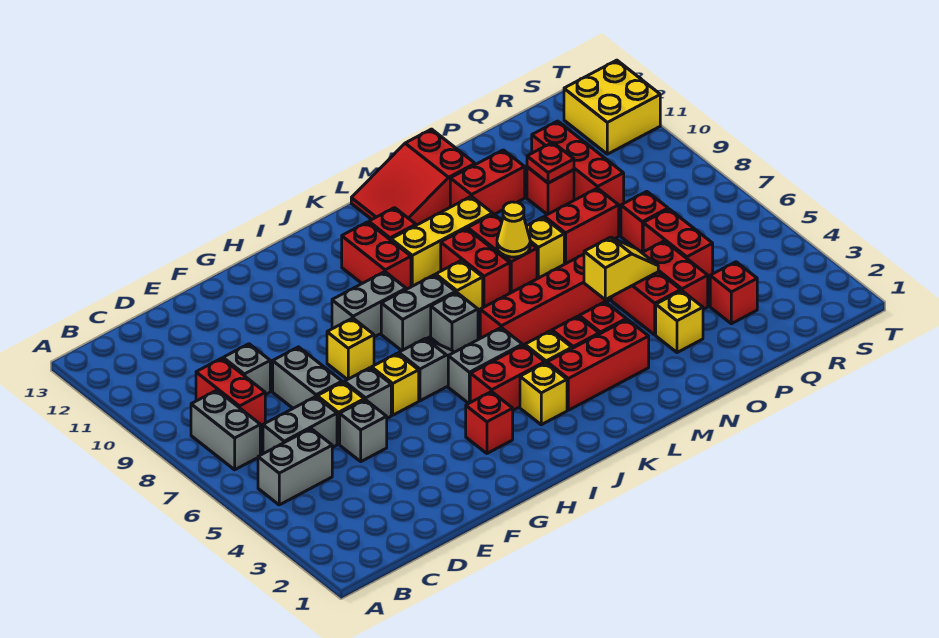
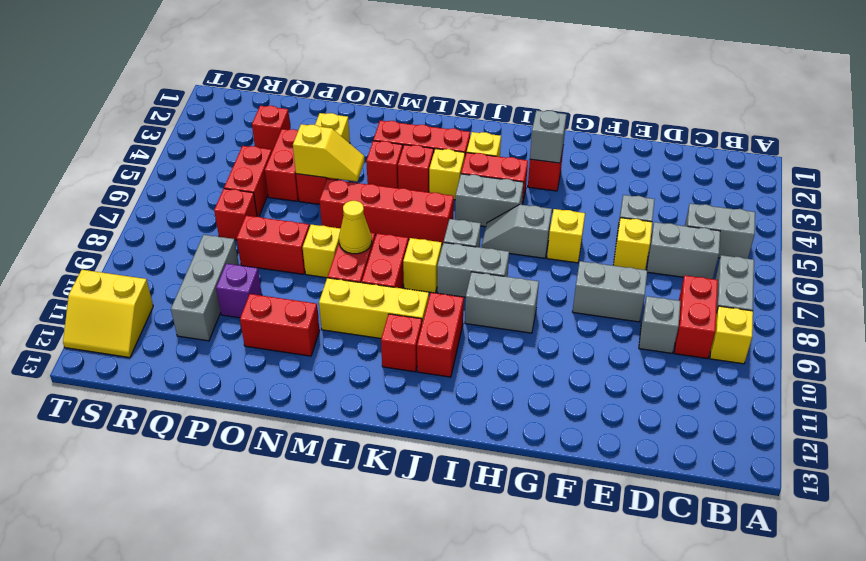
grey brick E7:E8 level 1 -> grey brick E8:F8 level 1
grey brick F6 level 1 -> grey brick H3 level 2
yellow brick G8 level 1 -> yellow brick B9 level 1
red slope L12:N13 level 1 top N -> none
yellow slope N5:O5 level 2 top N -> yellow slope N5:O5 level 2 top O
red brick P10 level 1 -> purple brick P10 level 1
red plate P10 level 2 -> none
red brick Q9:Q11 level 1 -> grey brick Q9:Q11 level 1
yellow brick S11:T12 level 1 -> yellow slope S11:T12 level 1 top 11

